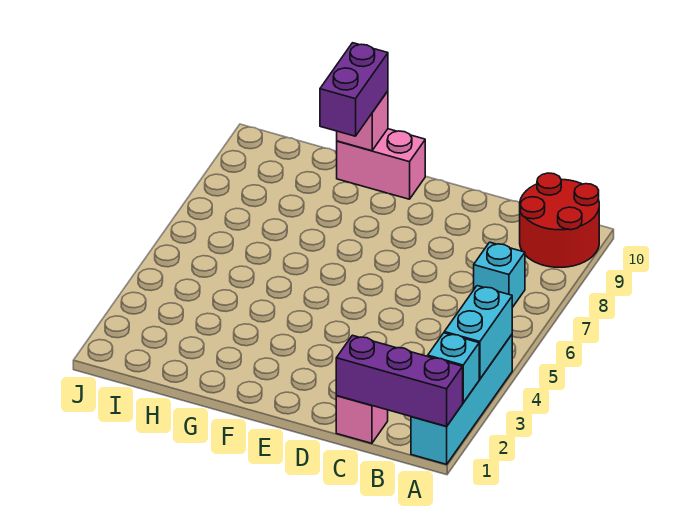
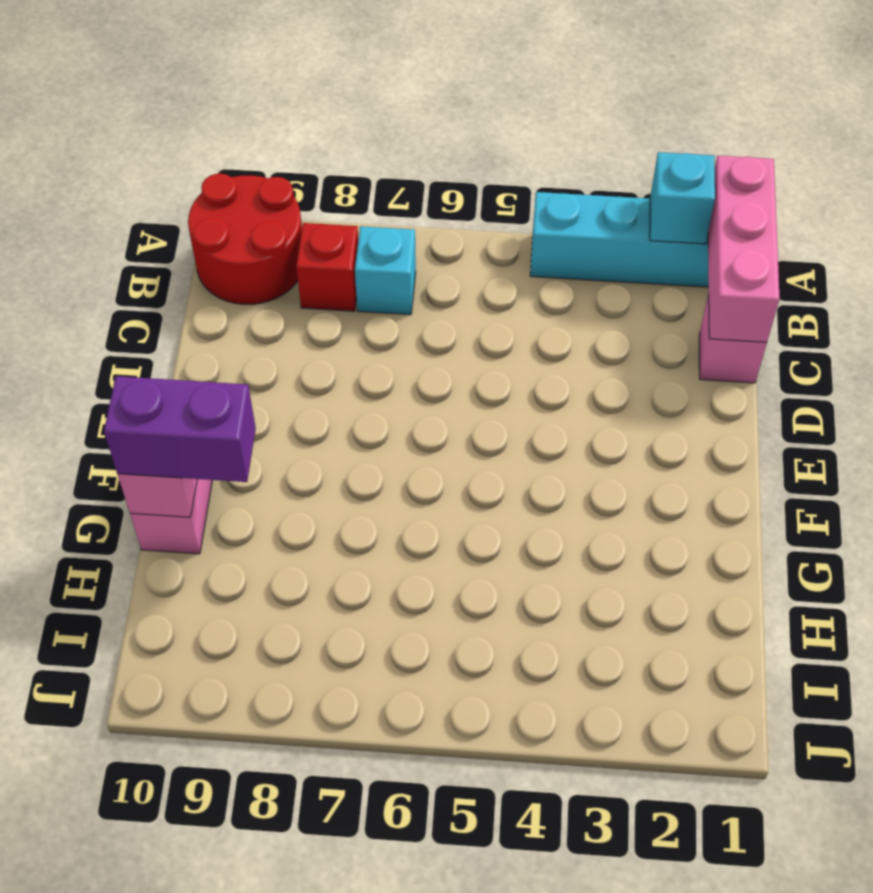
purple brick A1:C1 level 2 -> pink brick A1:C1 level 2
cyan brick A3:A4 level 2 -> none
none -> red brick B8 level 1

